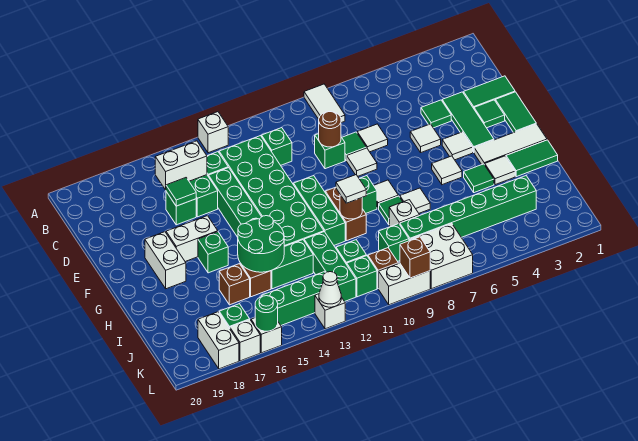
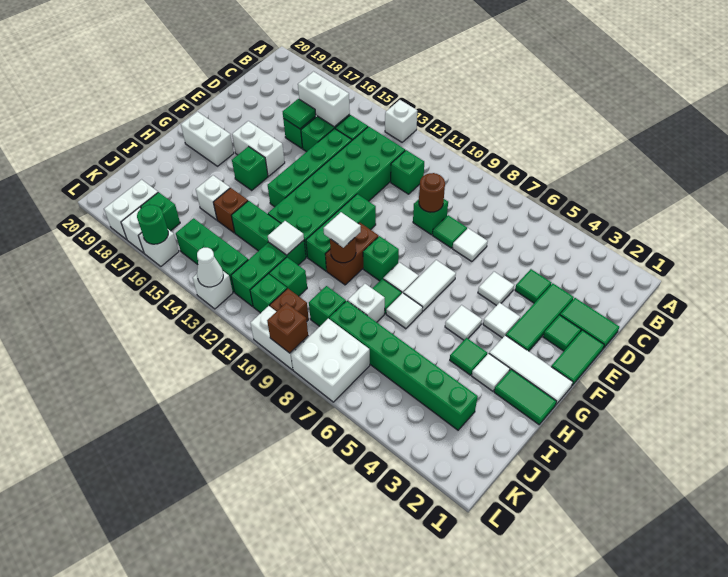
white tile A8:B8 level 1 -> white tile F7:G7 level 1
white tile E8 level 1 -> white tile I12 level 2
white brick F18:G18 level 1 -> white brick G18:G19 level 1
green round brick H14:I15 level 2 -> none
brown brick I16 level 1 -> white brick I16 level 1

